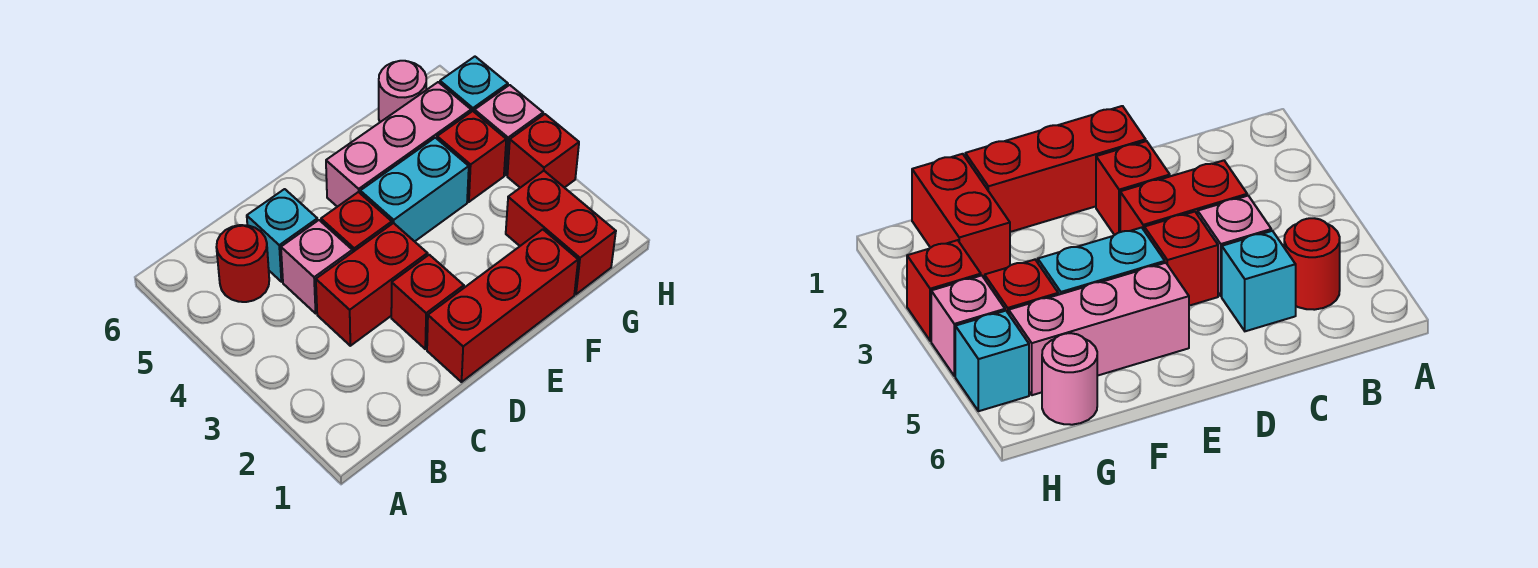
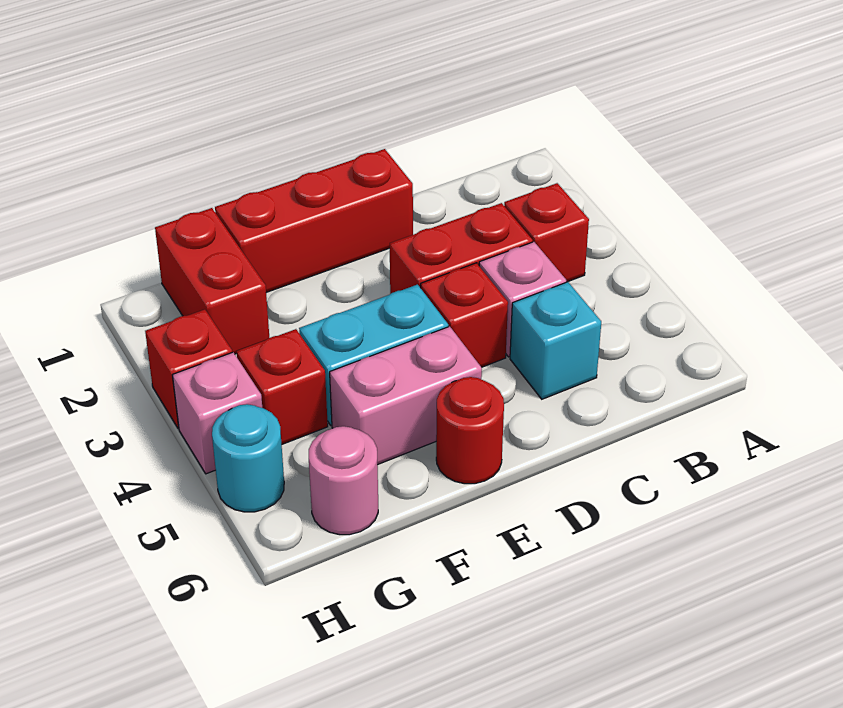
red round brick B5 level 1 -> red round brick E6 level 1
red brick D2 level 1 -> red brick B3 level 1
pink brick E5:G5 level 1 -> pink brick E5:F5 level 1
cyan brick H5 level 1 -> cyan round brick H5 level 1

